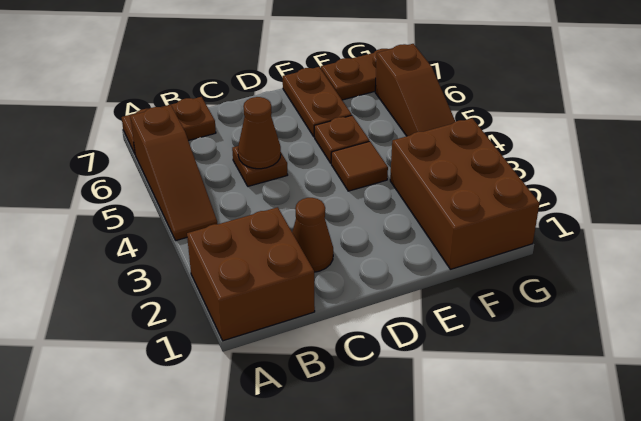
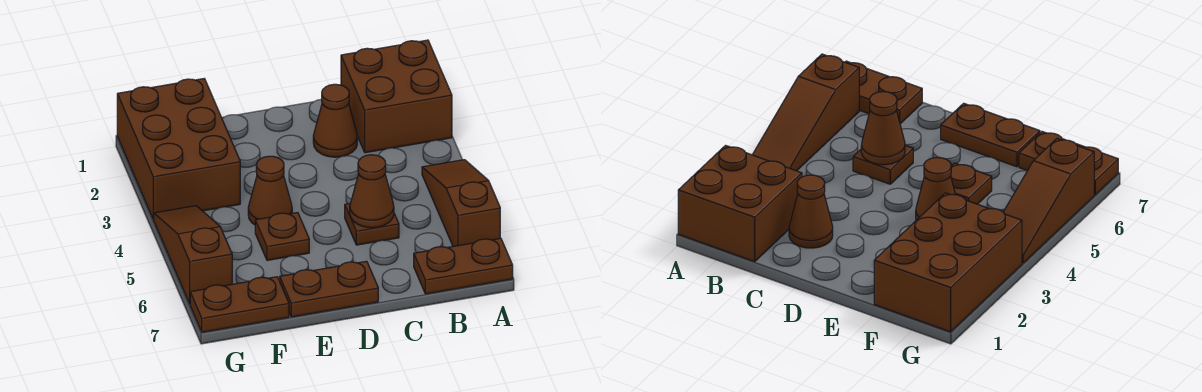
brown tile E4 level 1 -> brown cone E4 level 1
brown plate E6:E7 level 1 -> brown plate D7:E7 level 1

